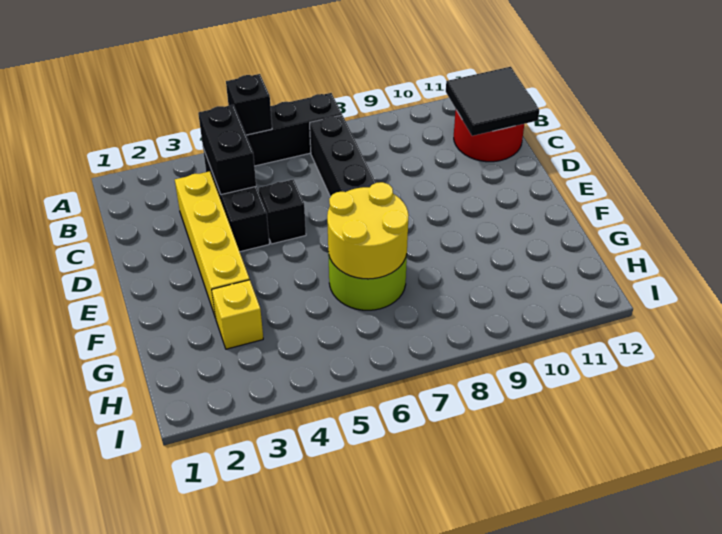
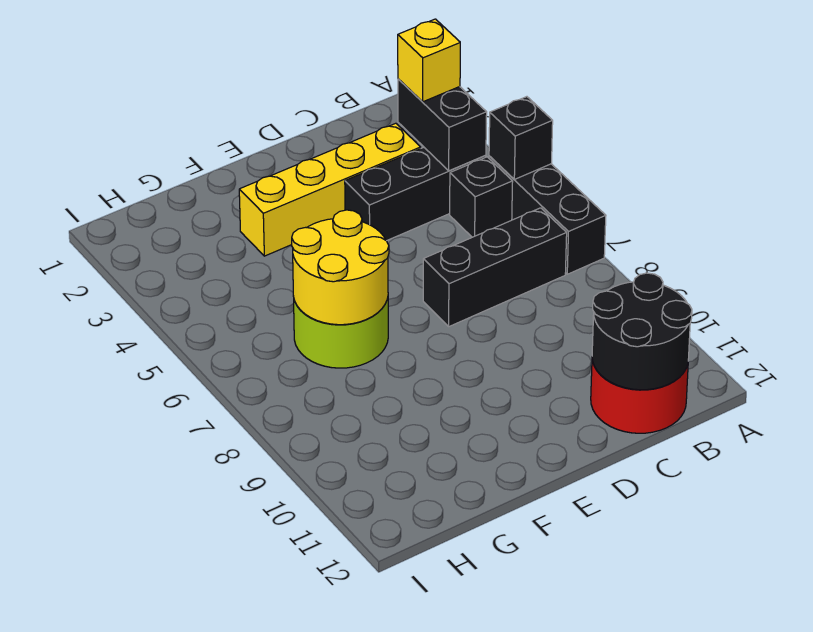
black brick B4:C4 level 2 -> black brick B3:B4 level 2
black tile B11:C12 level 2 -> black round brick B11:C12 level 2
black brick D5 level 1 -> black brick B5 level 1
yellow brick G3 level 1 -> yellow brick B3 level 3

